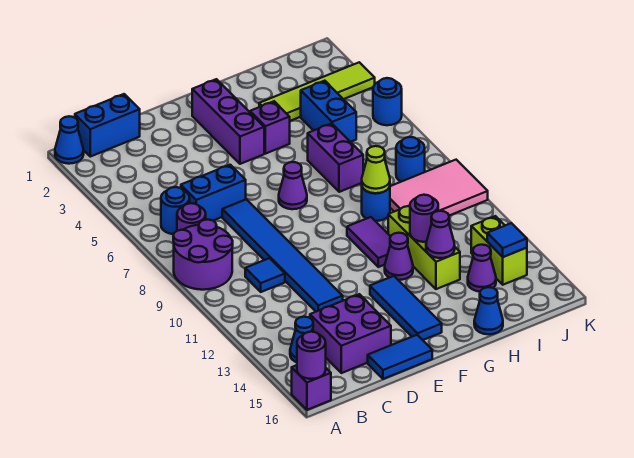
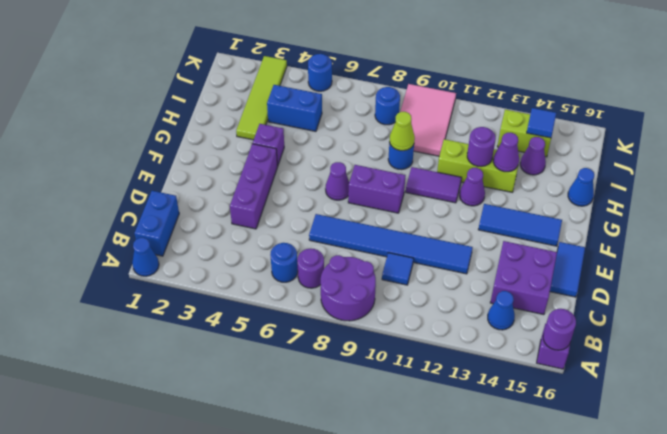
blue brick C6:D6 level 1 -> none
purple brick F2:F4 level 1 -> purple brick D4:F4 level 1
purple brick H6:H7 level 1 -> purple brick F8:F9 level 1

